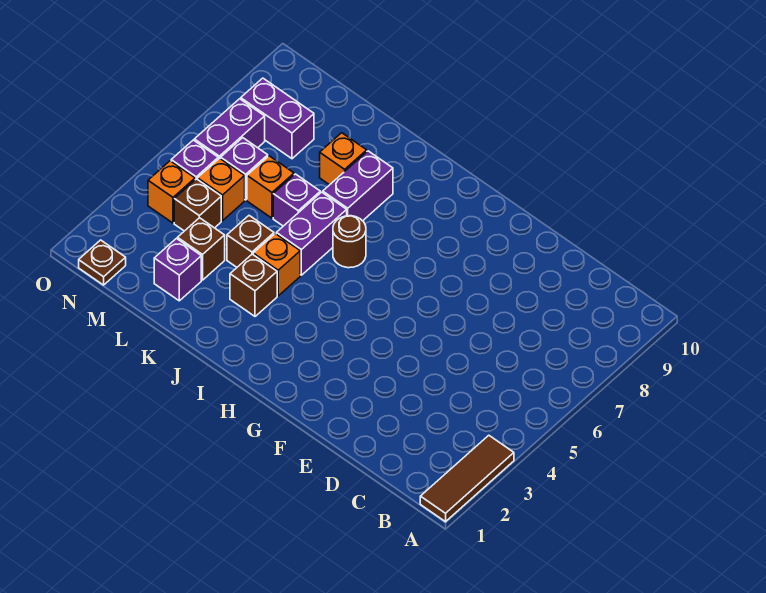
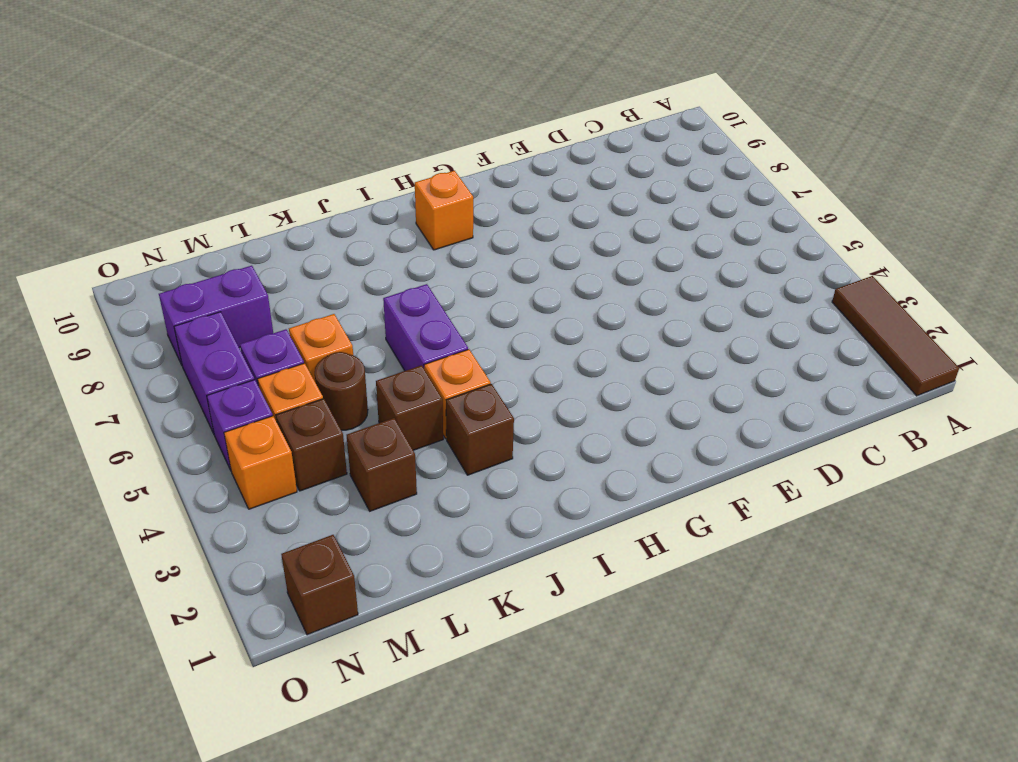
brown round brick I6 level 1 -> brown round brick L5 level 1
purple brick J7:J8 level 1 -> none
purple brick K6 level 1 -> none
orange brick K8 level 1 -> orange brick H9 level 1
purple brick L2 level 1 -> none
brown plate N1 level 1 -> brown brick N1 level 1

